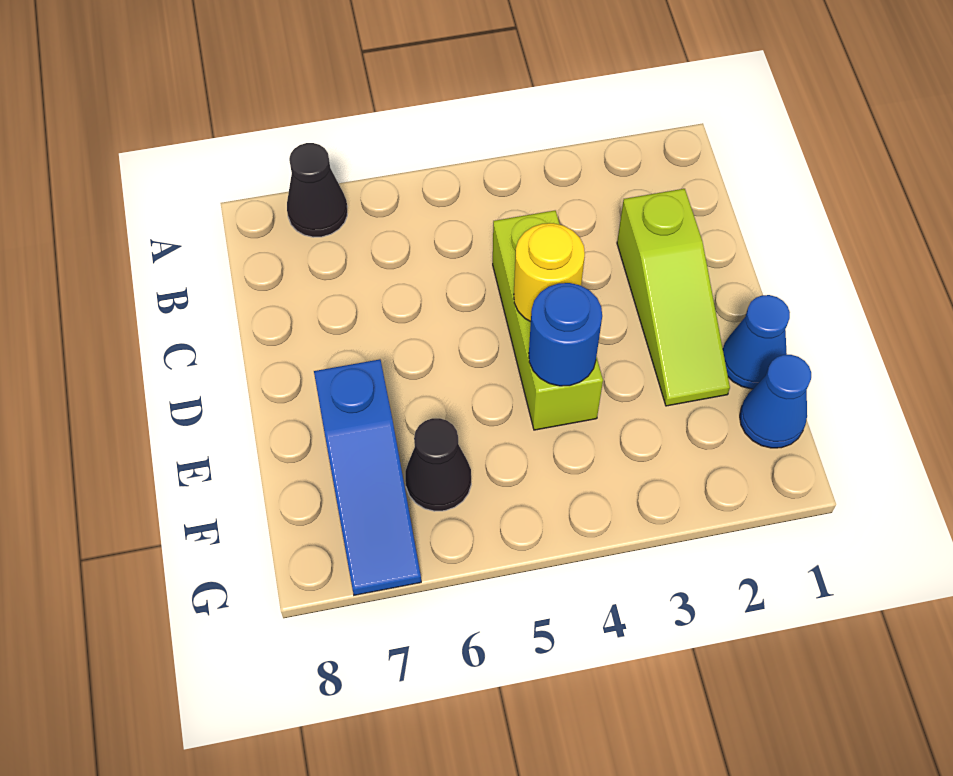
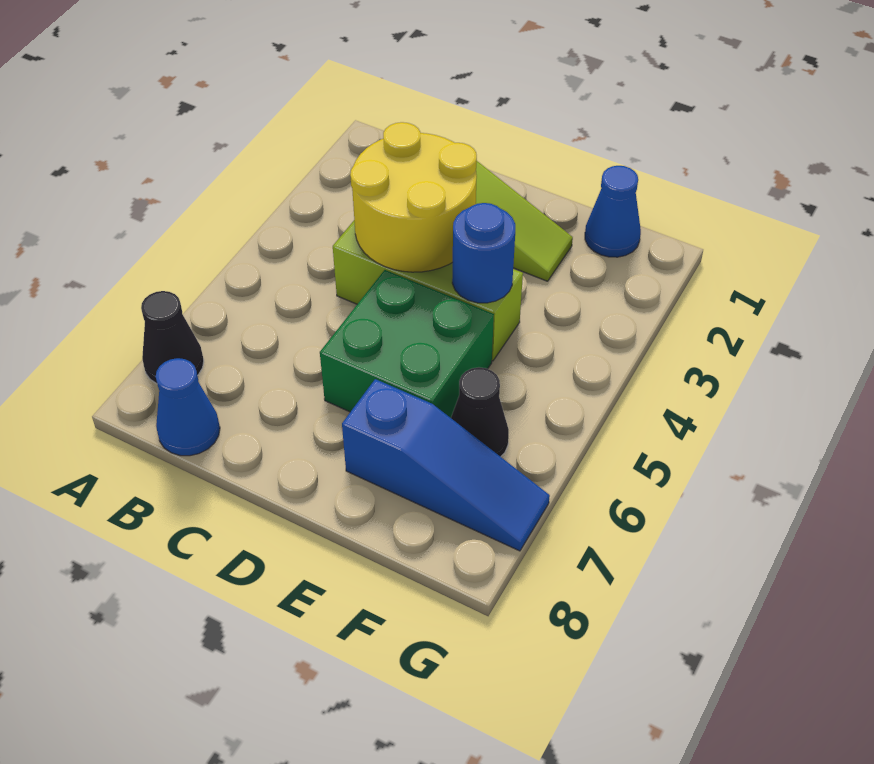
yellow round brick D4 level 2 -> yellow round brick C3:D4 level 2
none -> green brick D5:E6 level 1
blue cone E1 level 1 -> blue cone B8 level 1

